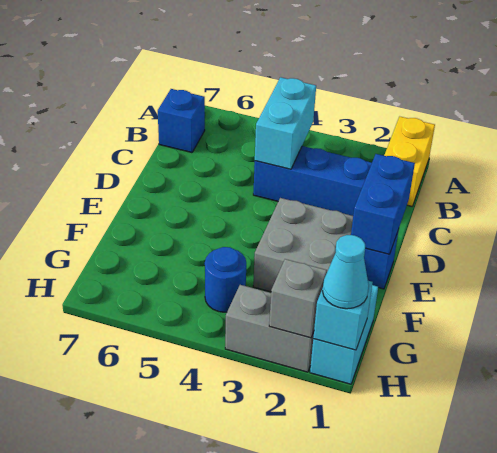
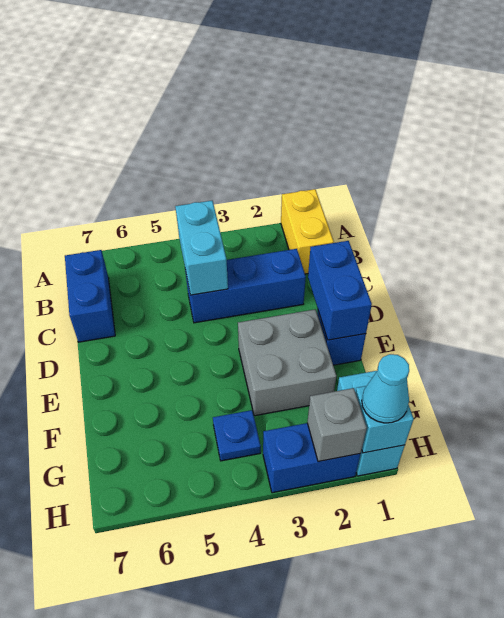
blue brick B7 level 1 -> blue brick B7:C7 level 1
blue round brick G4 level 1 -> blue plate G4 level 1
grey brick H2:H3 level 1 -> blue brick H2:H3 level 1

